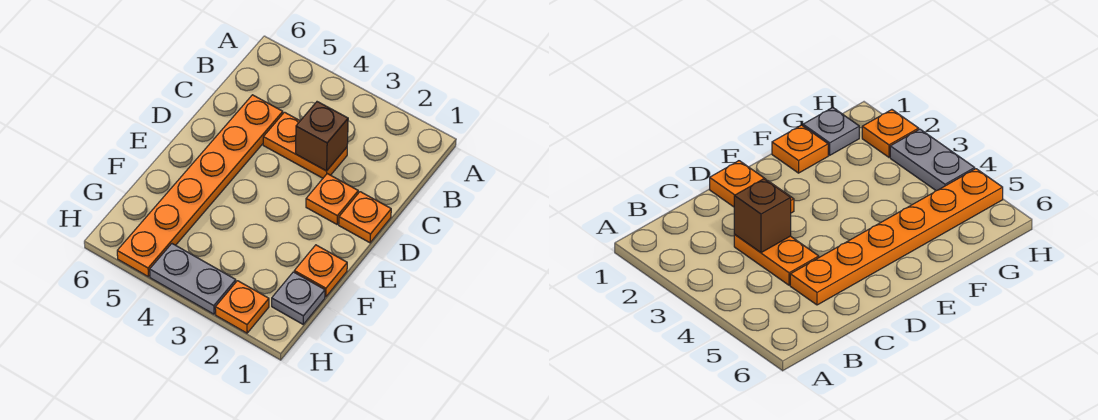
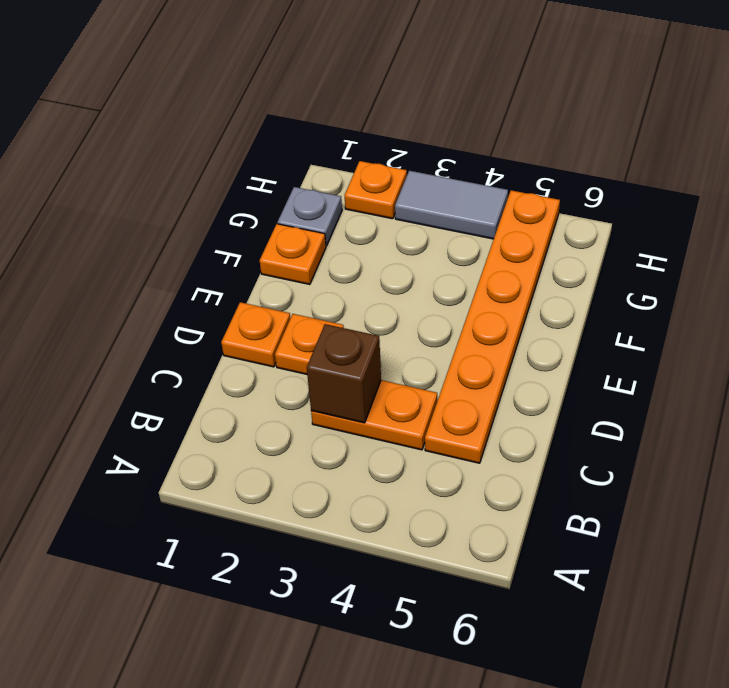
grey plate H3:H4 level 1 -> grey tile H3:H4 level 1

